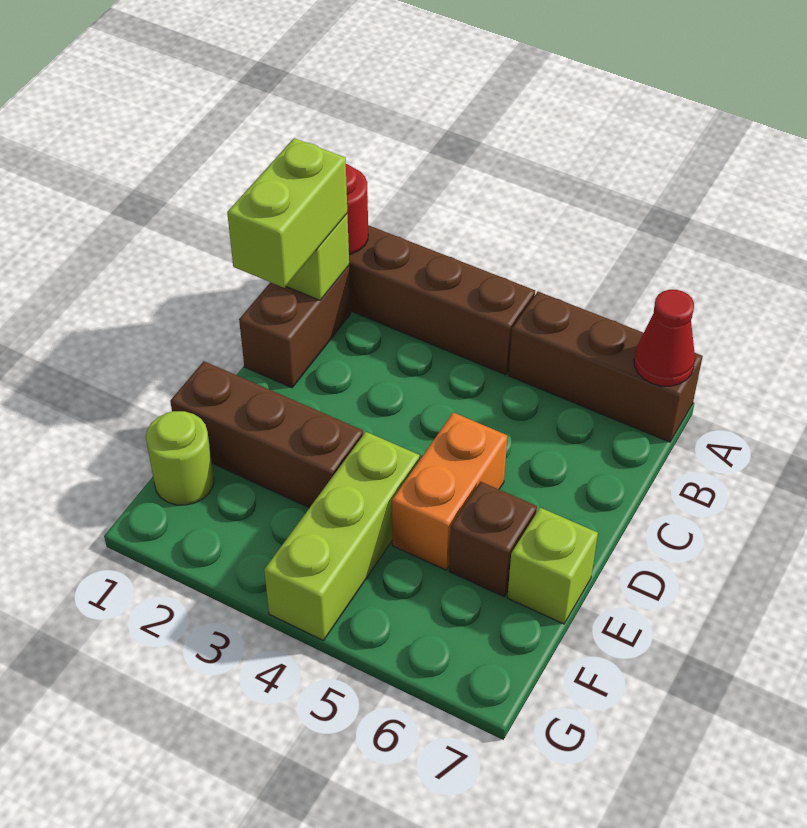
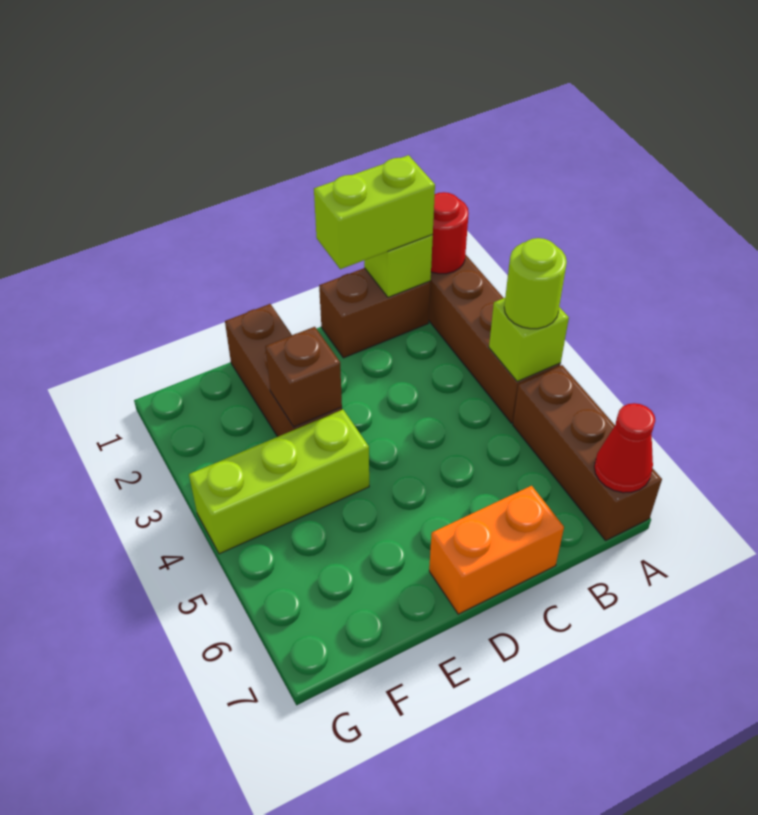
orange brick D5:E5 level 1 -> orange brick C7:D7 level 1
brown brick E6 level 1 -> brown brick E3 level 2
lime brick E7 level 1 -> lime brick A4 level 2
lime round brick F1 level 1 -> lime round brick A4 level 3

